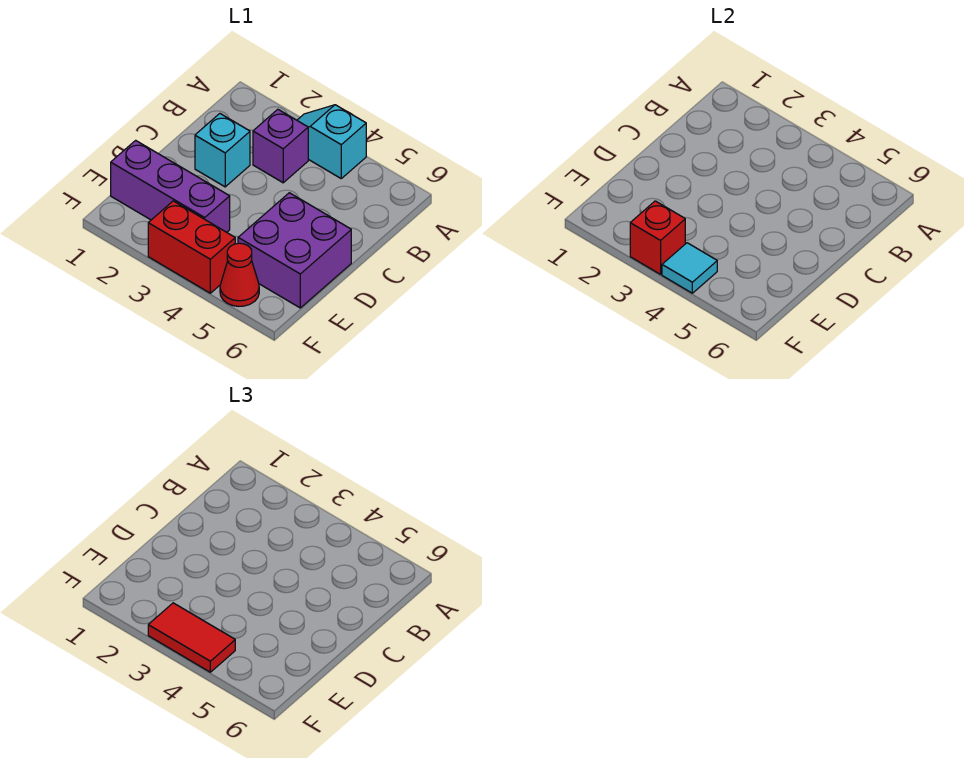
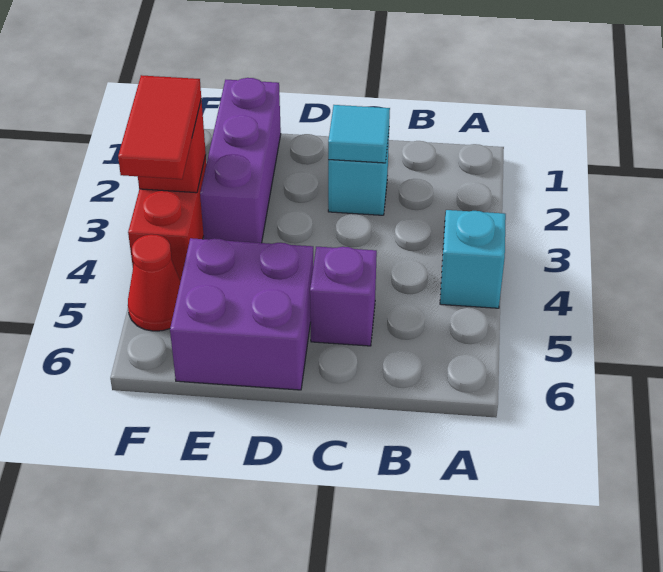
purple brick B3 level 1 -> purple brick C5 level 1
cyan tile F4 level 2 -> cyan tile C2 level 2

